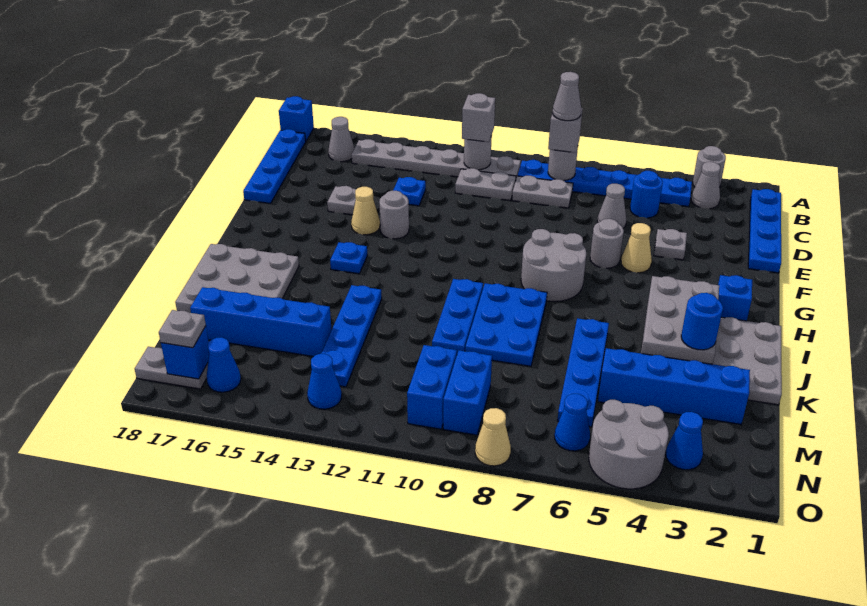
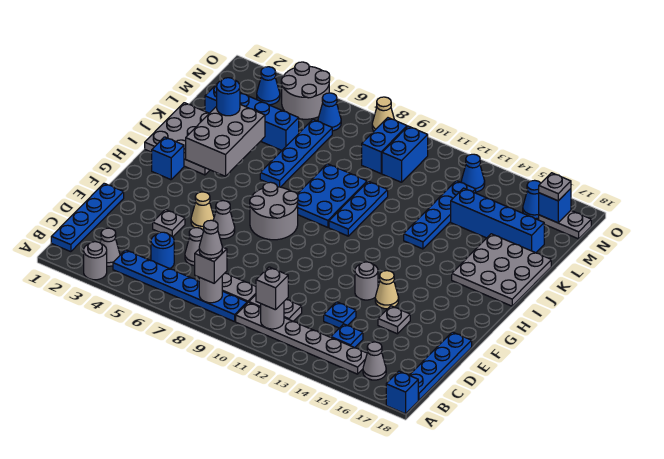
grey round brick F6 level 1 -> grey cone F6 level 1
blue plate H14 level 1 -> blue plate C14 level 1

